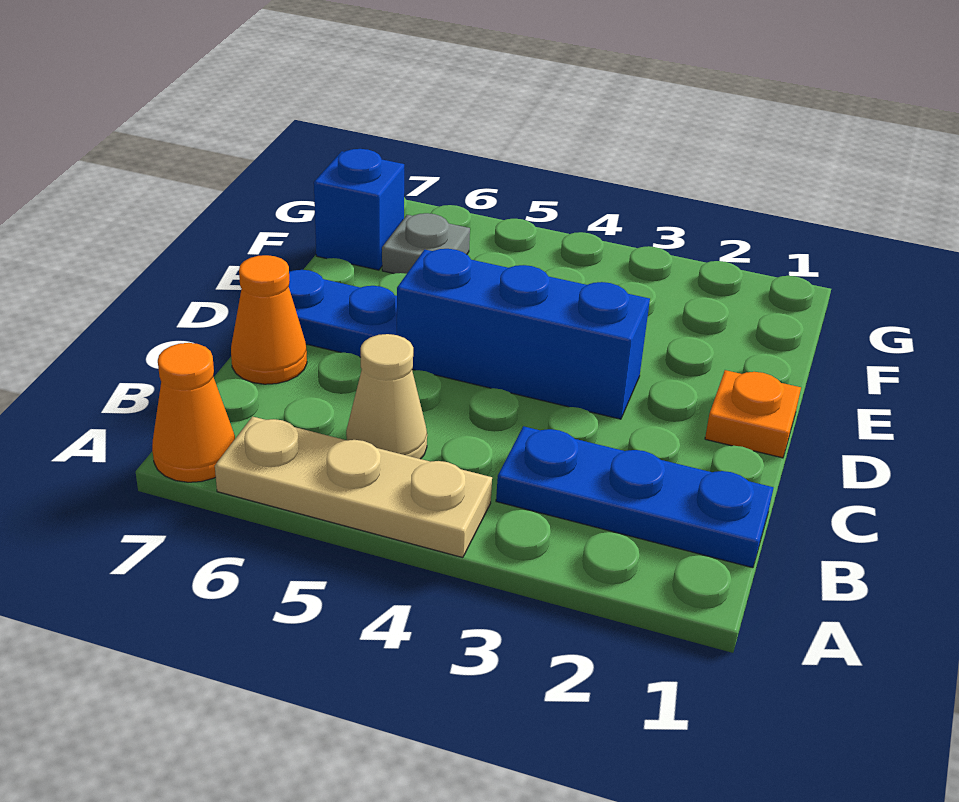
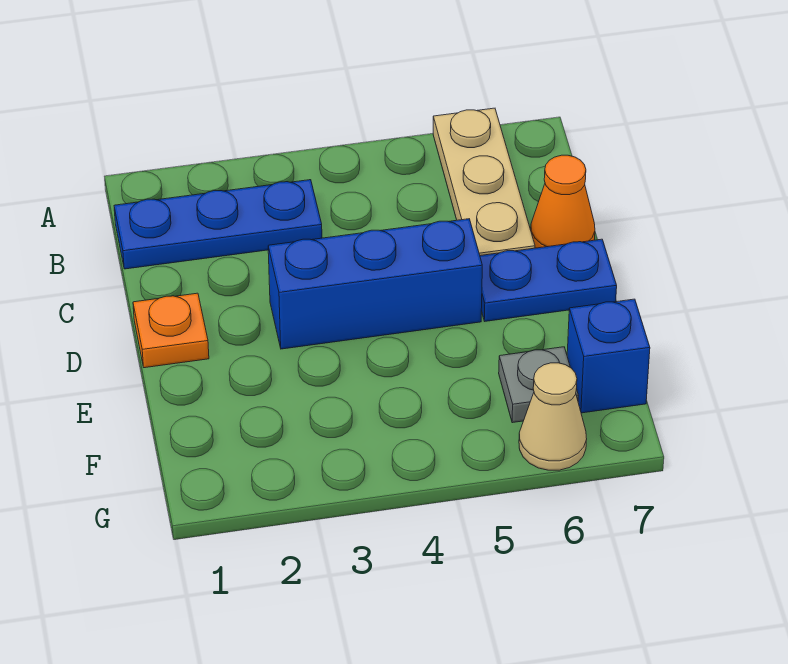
tan plate A4:A6 level 1 -> tan plate A6:C6 level 1
orange cone A7 level 1 -> none
tan cone B5 level 1 -> tan cone G6 level 1

